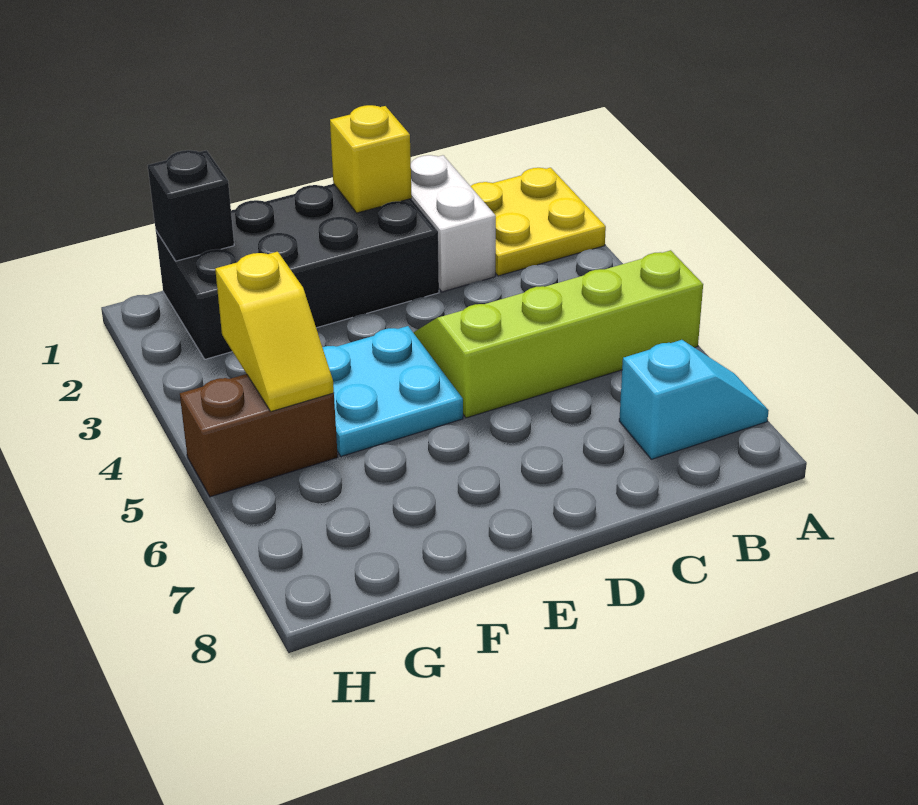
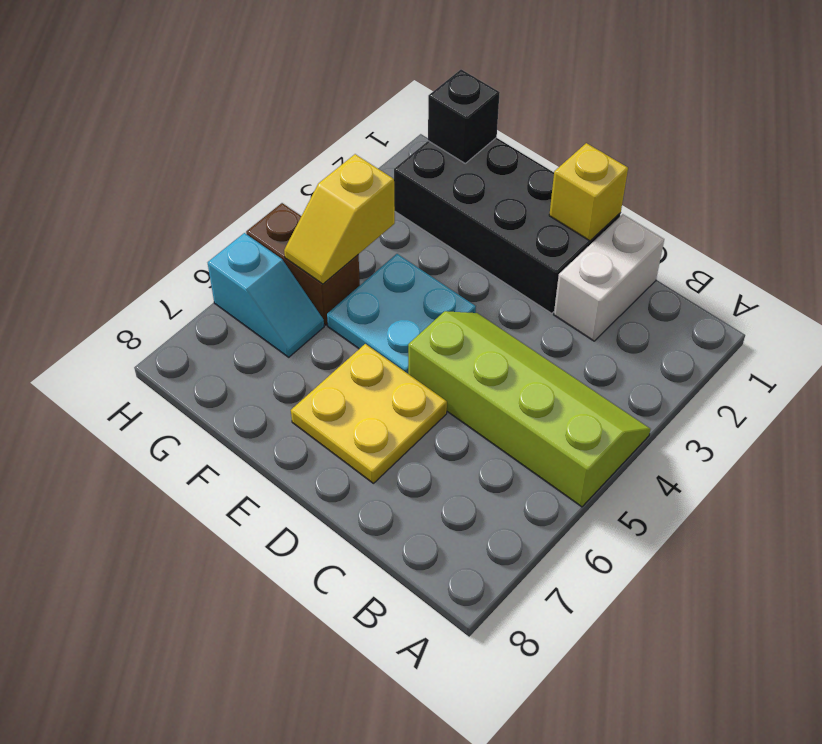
yellow plate A1:B2 level 1 -> yellow plate D6:E7 level 1
cyan slope A7:B7 level 1 top B -> cyan slope G6:H6 level 1 top H

